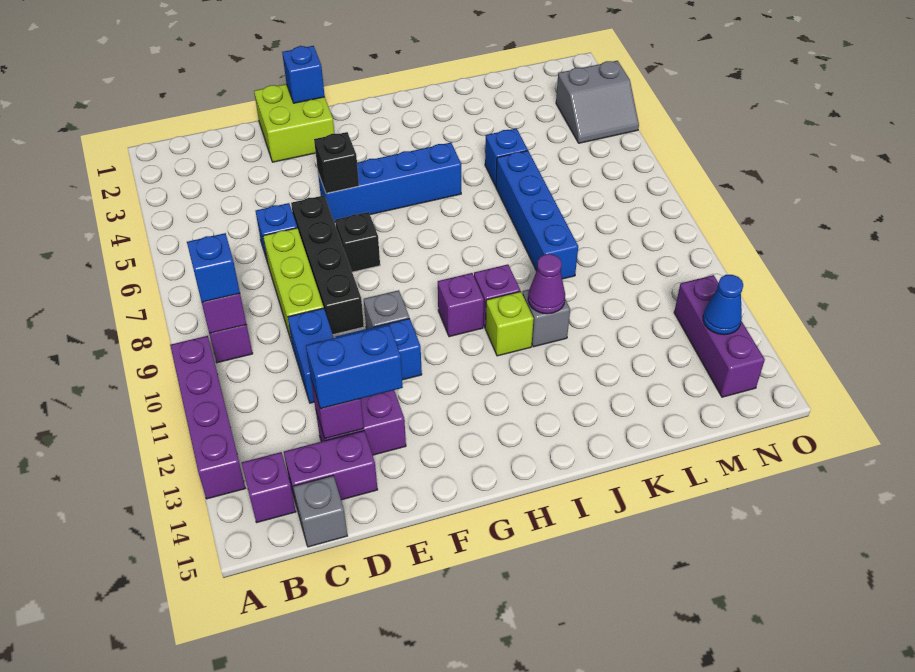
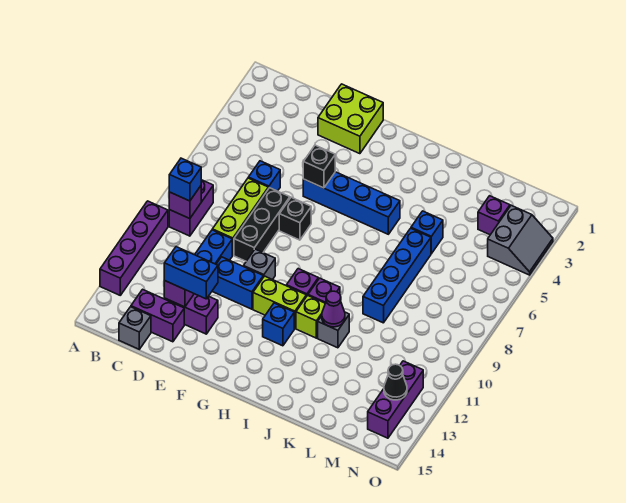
purple brick B14 level 1 -> purple brick M3 level 1
black brick E6:E9 level 1 -> black brick E7:E9 level 1
blue brick F1 level 2 -> blue brick H12 level 1
none -> lime brick G11:H11 level 1
grey slope N3:O4 level 1 top 3 -> grey slope N3:O4 level 1 top N
blue cone N13 level 2 -> black cone N13 level 2

